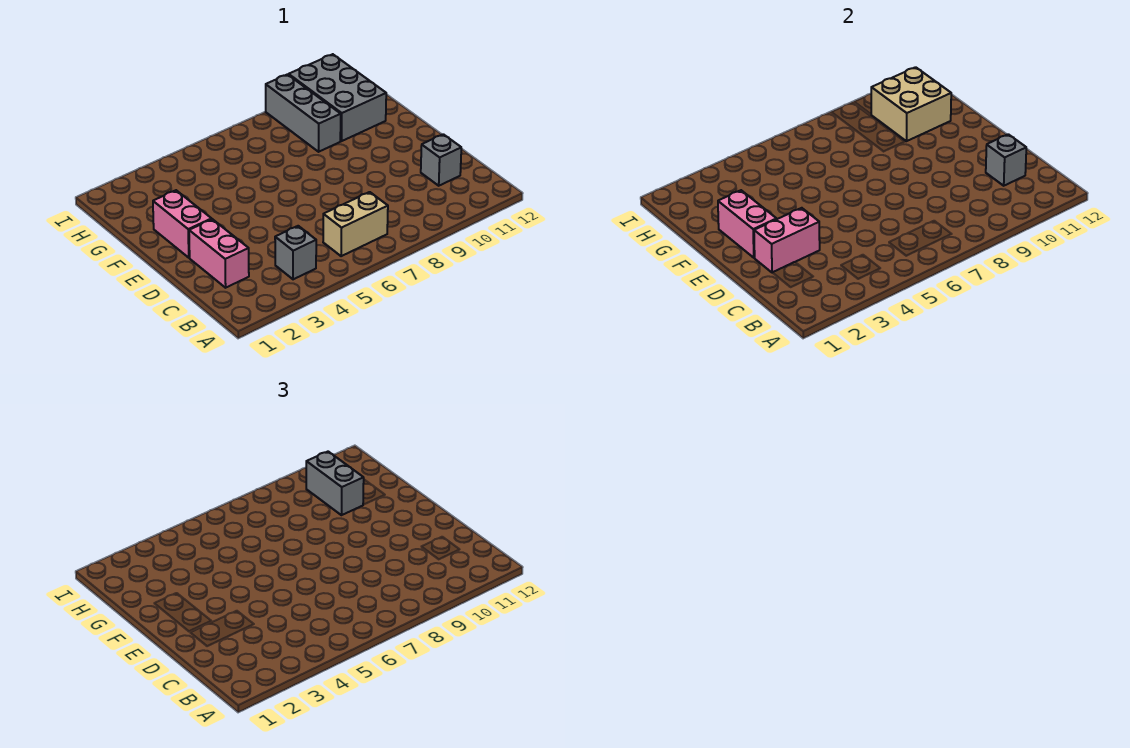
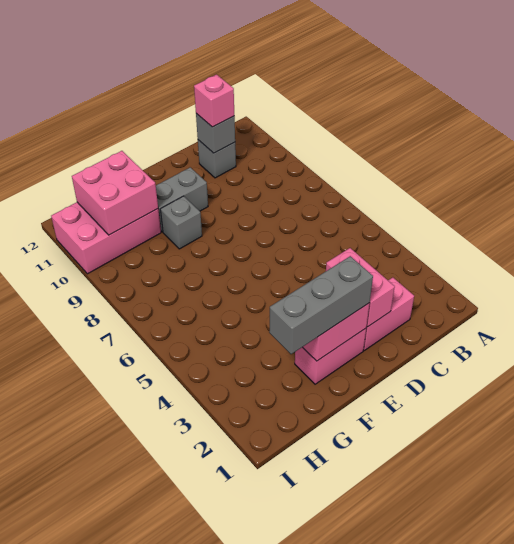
grey brick B4 level 1 -> grey brick F9 level 1
tan brick B6:B7 level 1 -> none
none -> pink brick C11 level 3
grey brick G9:I9 level 1 -> grey brick E2:G2 level 3
grey brick G10:I11 level 1 -> pink brick G10:I11 level 1
tan brick G10:H11 level 2 -> pink brick G10:H11 level 2
grey brick G10:H10 level 3 -> grey brick E10:F10 level 1

